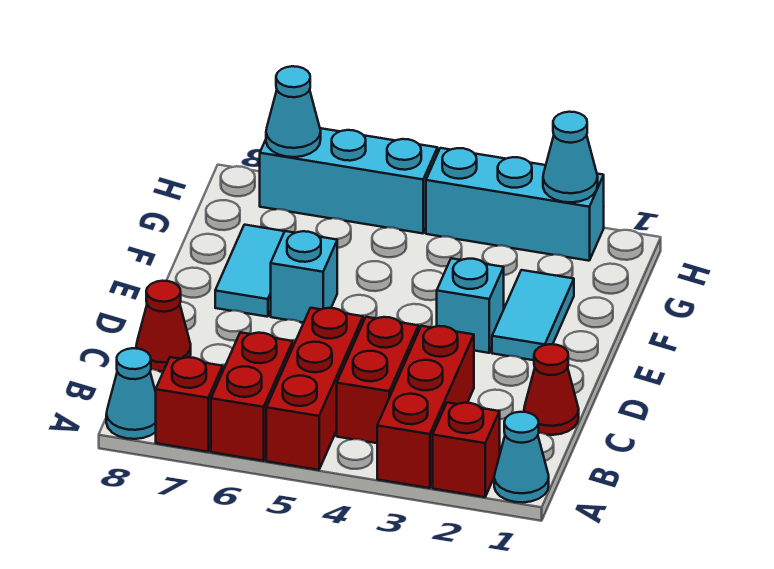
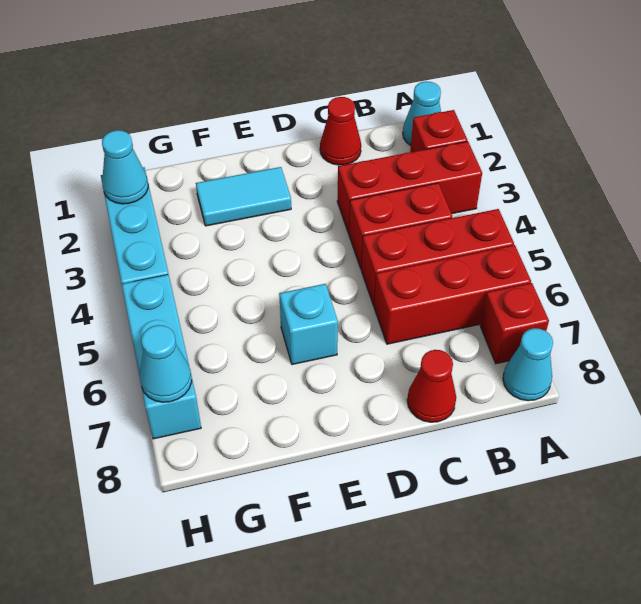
red brick A6:B6 level 1 -> red brick A6:C6 level 1
cyan brick E3 level 1 -> none
cyan tile E7:F7 level 1 -> none

